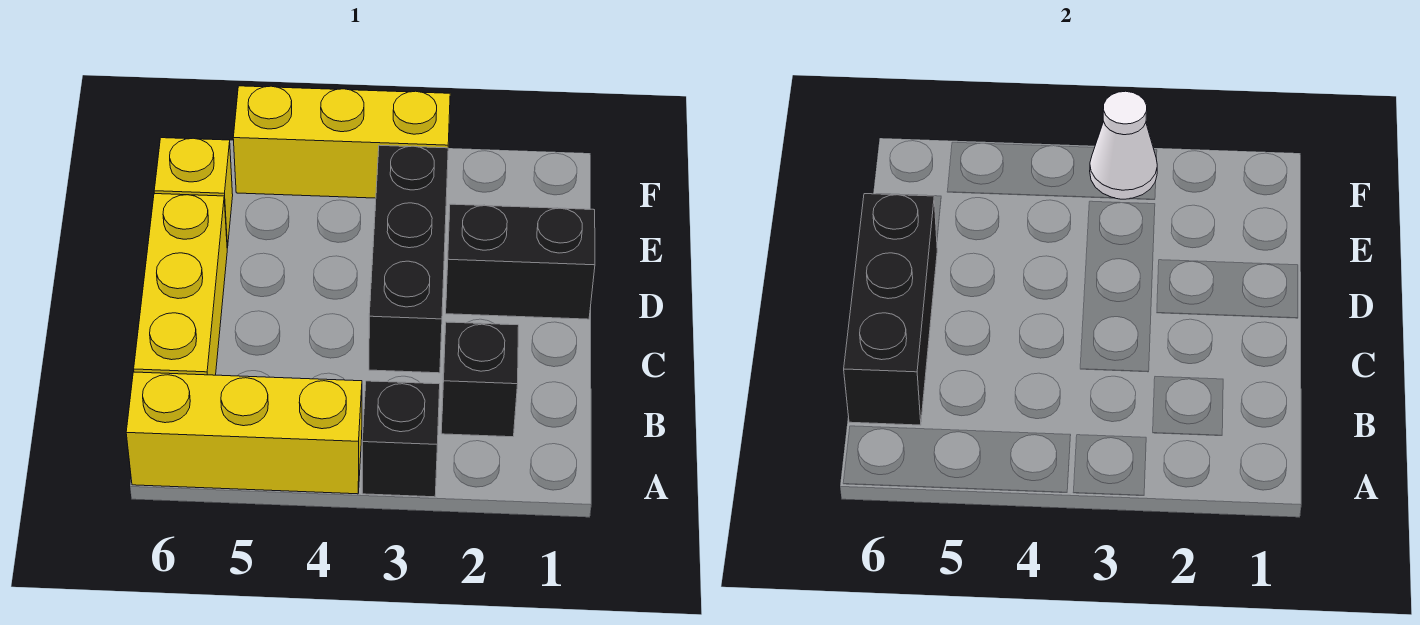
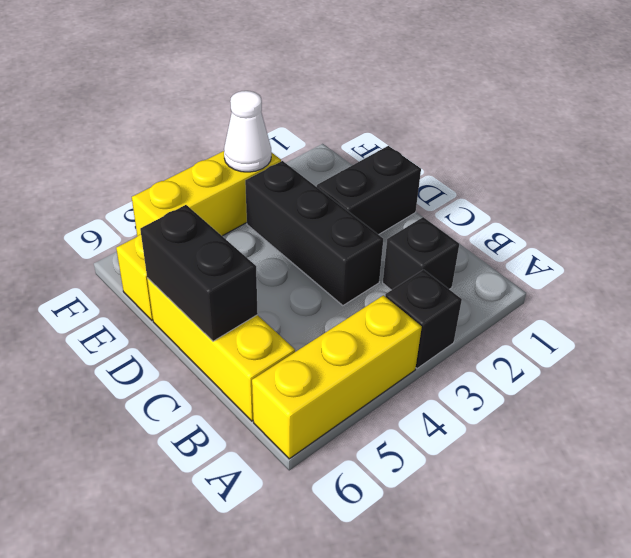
black brick B6:D6 level 2 -> black brick C6:D6 level 2

